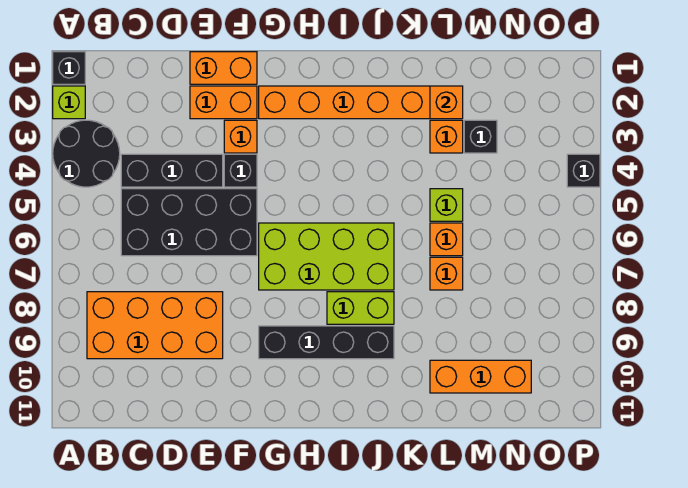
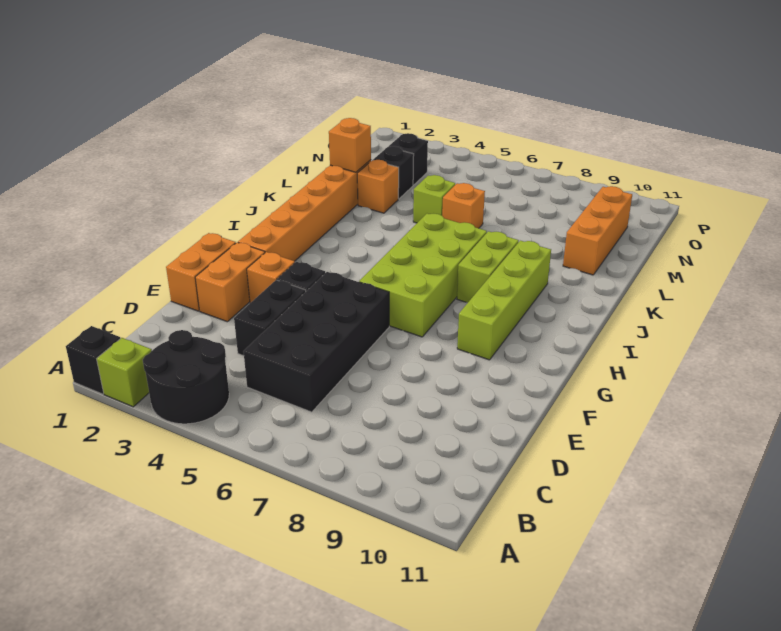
orange brick B8:E9 level 1 -> none
black brick C4:E4 level 1 -> black brick D4:E4 level 1
black brick G9:J9 level 1 -> lime brick G9:J9 level 1
orange brick L7 level 1 -> none
black brick P4 level 1 -> black brick N3 level 1

